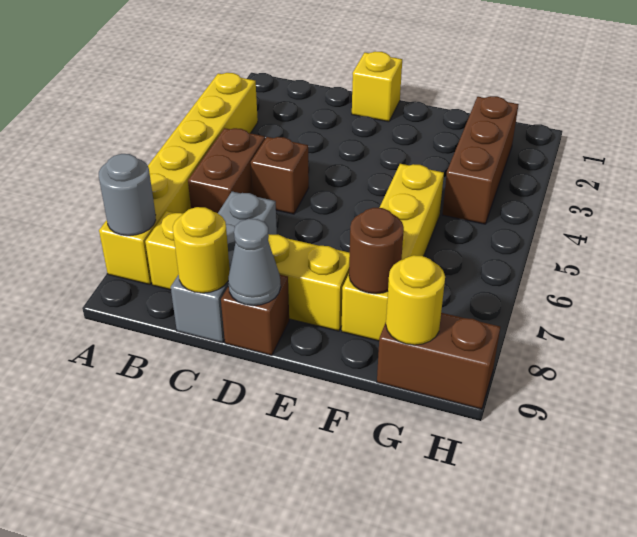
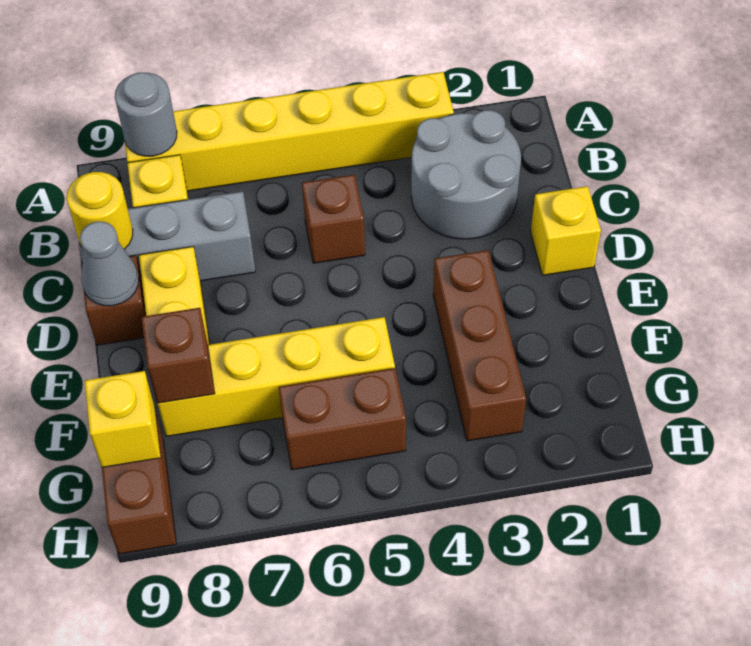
none -> grey round brick B2:C3 level 1
brown brick B5:B6 level 1 -> brown brick G5:G6 level 1
brown round brick F8 level 2 -> brown brick F8 level 2
brown brick G2:G4 level 1 -> brown brick E3:G3 level 1
yellow round brick G9 level 2 -> yellow brick G9 level 2

